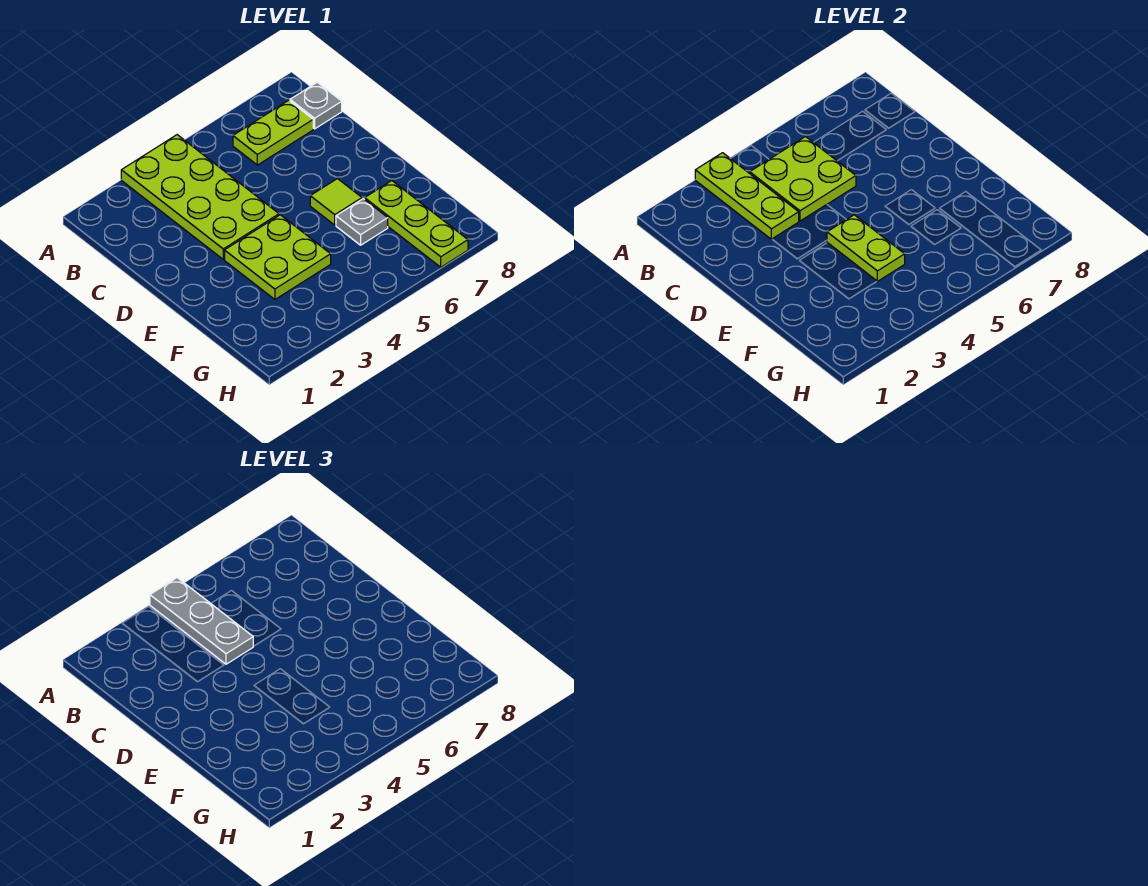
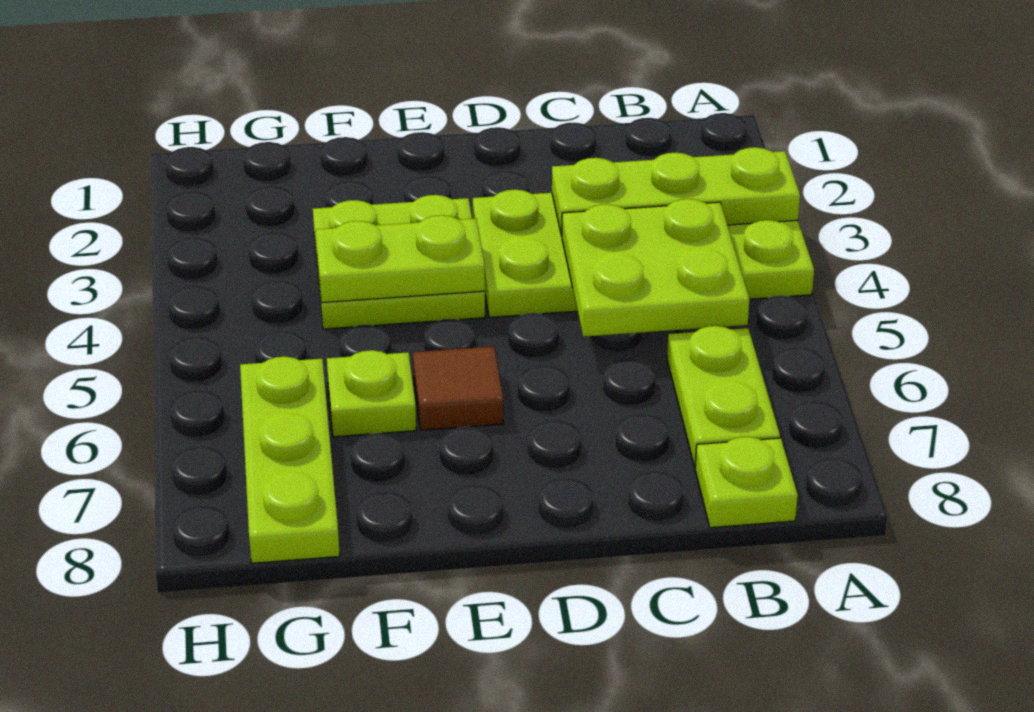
grey plate A4:C4 level 3 -> none
grey plate B8 level 1 -> lime plate B8 level 1
lime tile E6 level 1 -> brown tile E6 level 1
grey plate F6 level 1 -> lime plate F6 level 1
lime plate F7:H7 level 1 -> lime plate G6:G8 level 1

